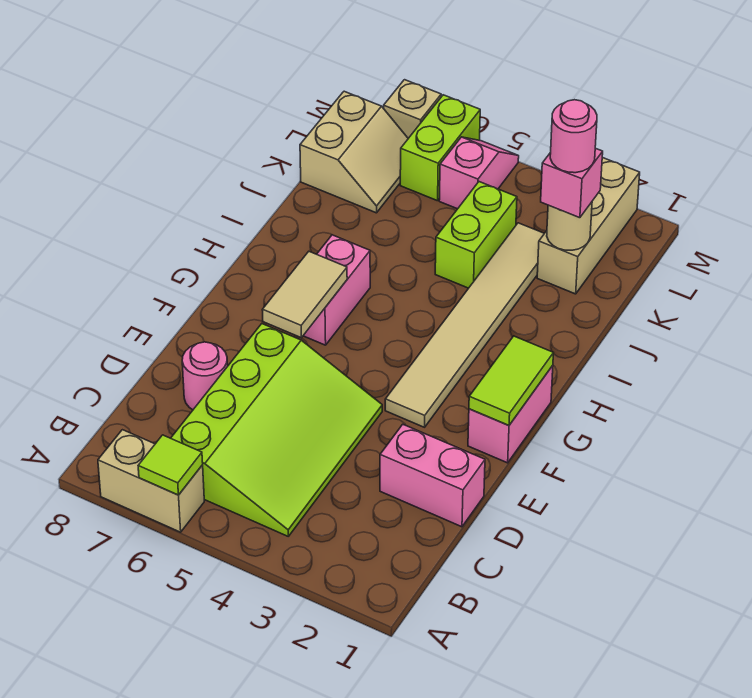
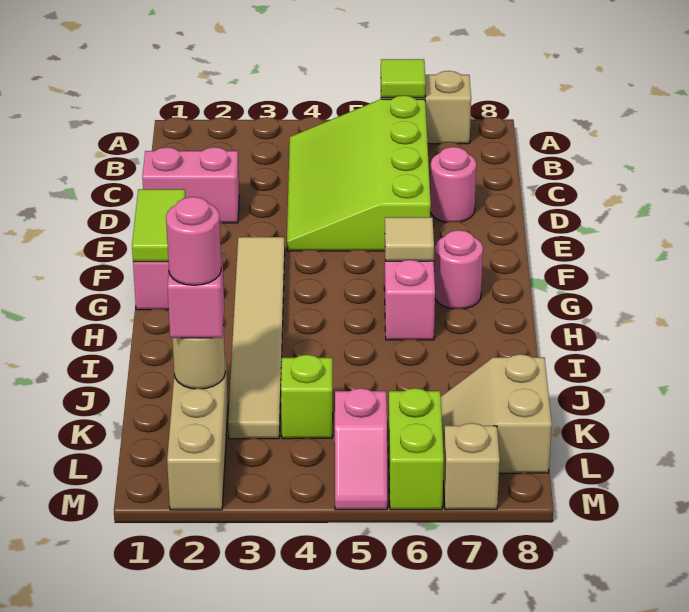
tan tile F6:G6 level 2 -> tan tile G6 level 2
none -> pink round brick G7 level 1
lime brick J4:K4 level 1 -> lime brick K4 level 1

